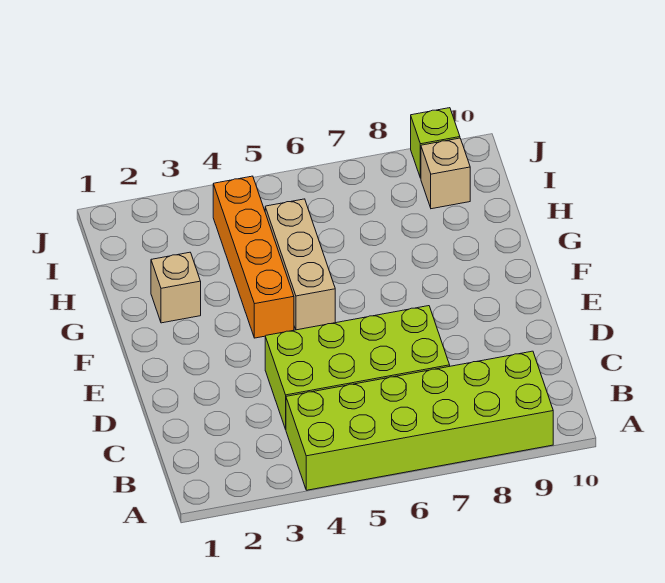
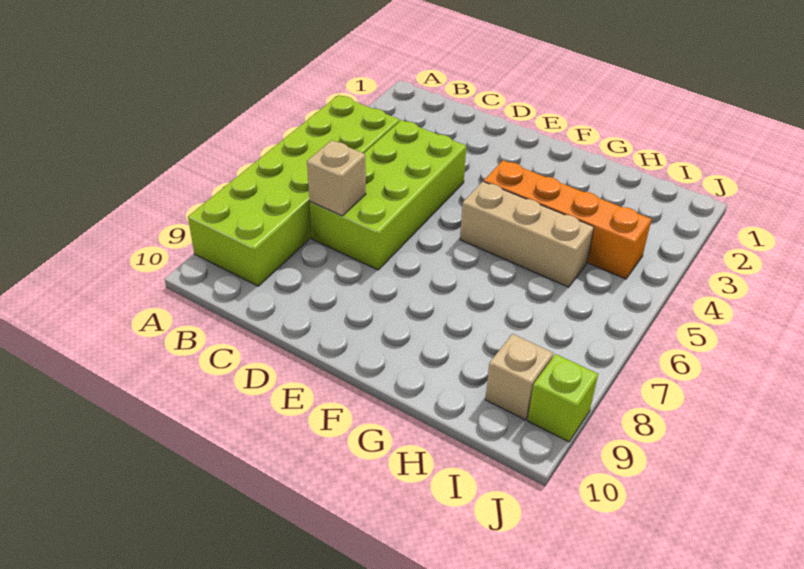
tan brick G2 level 1 -> tan brick C7 level 2

